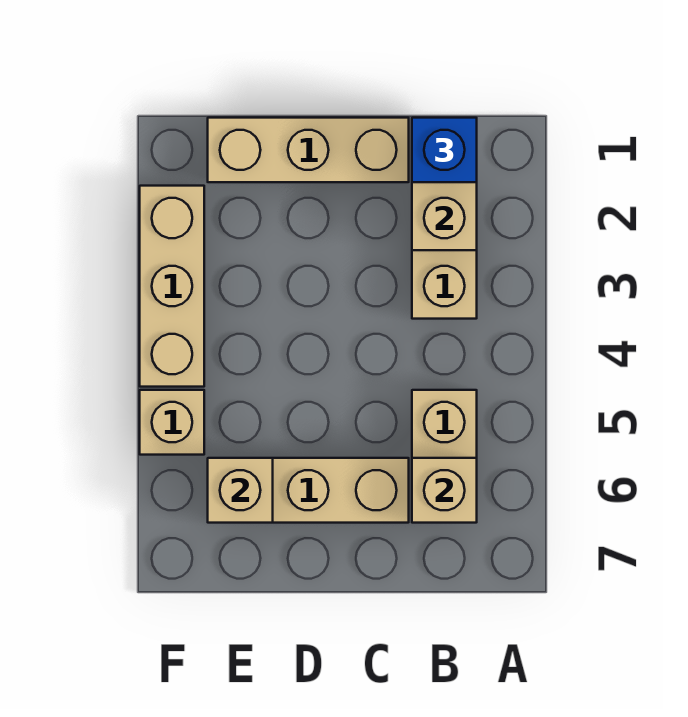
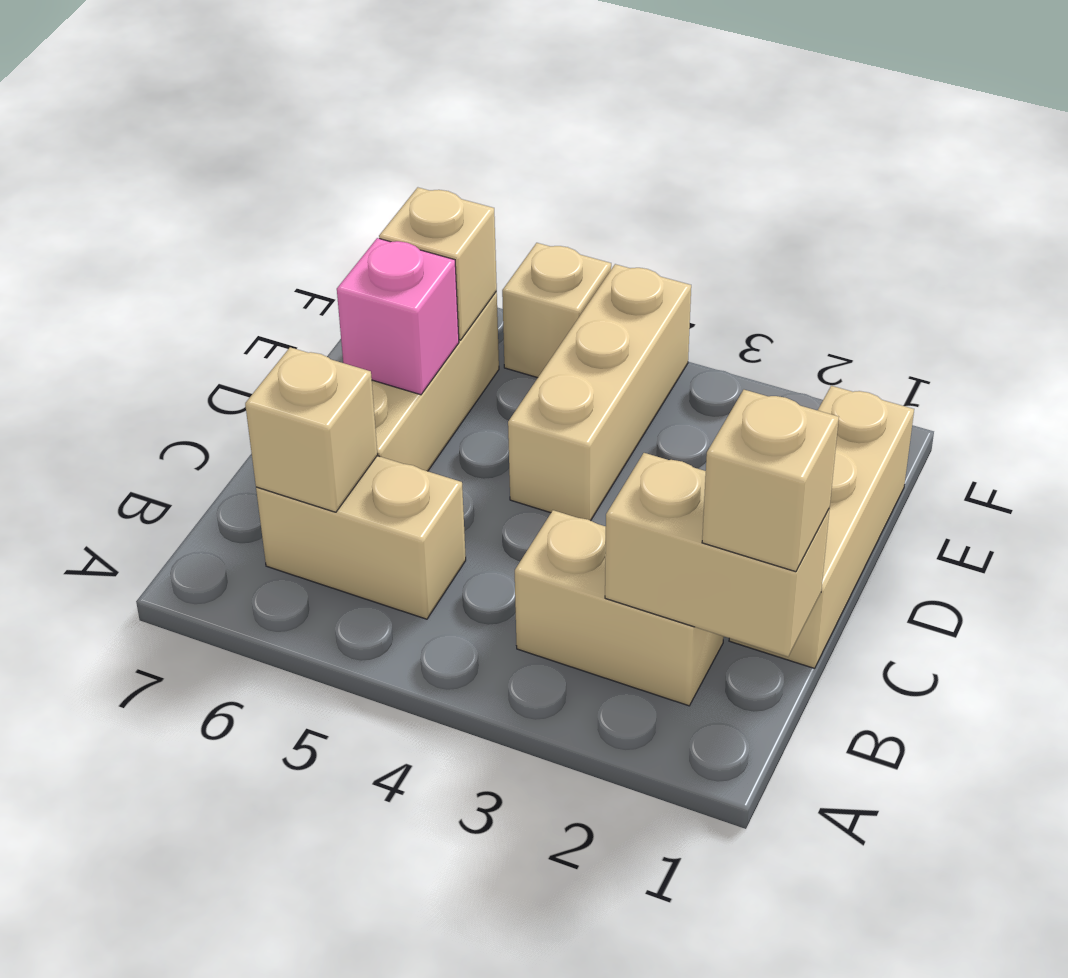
blue brick B1 level 3 -> tan brick B1 level 3
none -> pink brick D6 level 2
tan brick F2:F4 level 1 -> tan brick D4:F4 level 1

